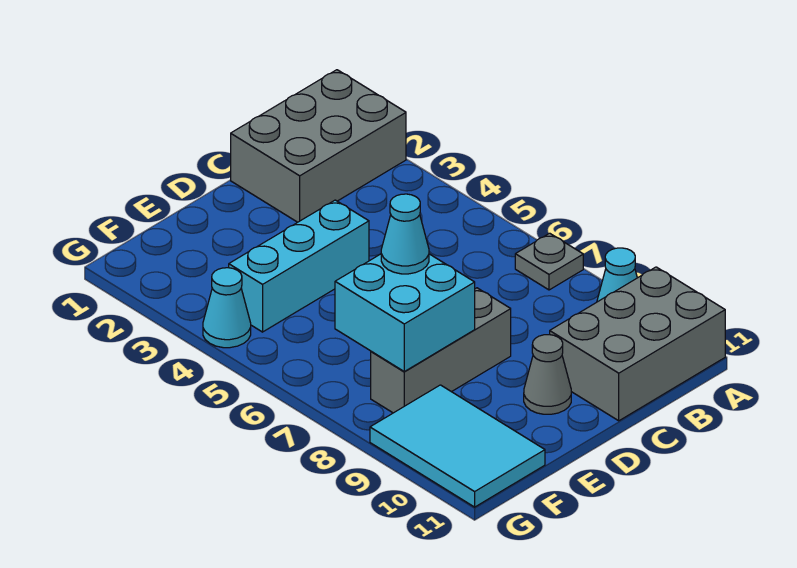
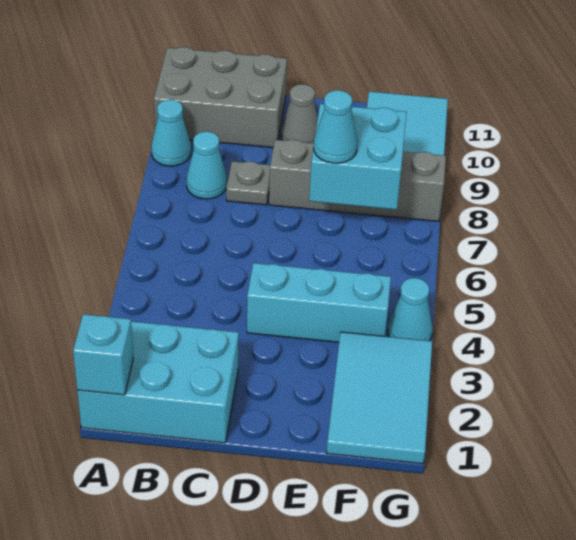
grey brick A1:C2 level 1 -> cyan brick A1:C2 level 1
none -> cyan brick A1 level 2
grey plate A7 level 1 -> grey plate C8 level 1
none -> cyan cone B8 level 1
grey brick D8:F8 level 1 -> grey brick D8:G8 level 1
none -> cyan tile F1:G3 level 1

